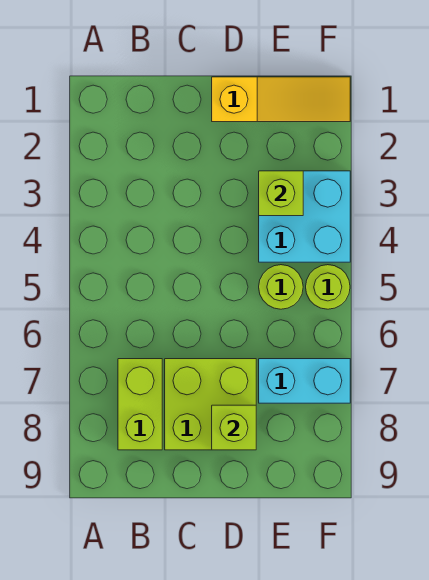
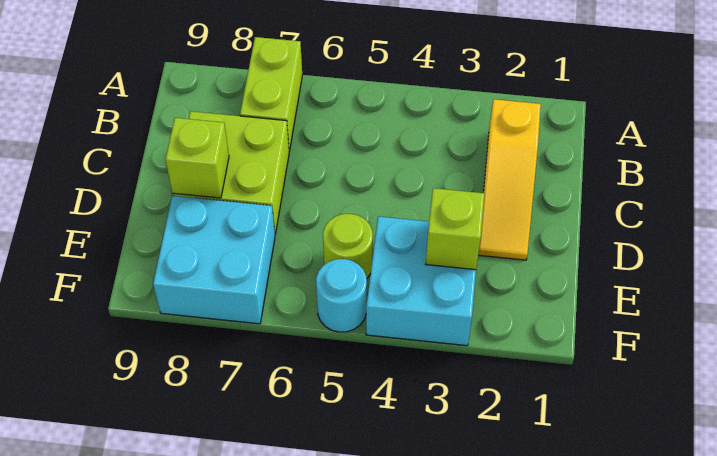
lime brick B7:B8 level 1 -> lime brick A7:B7 level 1
yellow slope D1:F1 level 1 top D -> yellow slope B2:D2 level 1 top B
cyan brick E7:F7 level 1 -> cyan brick E7:F8 level 1
lime round brick F5 level 1 -> cyan round brick F5 level 1

